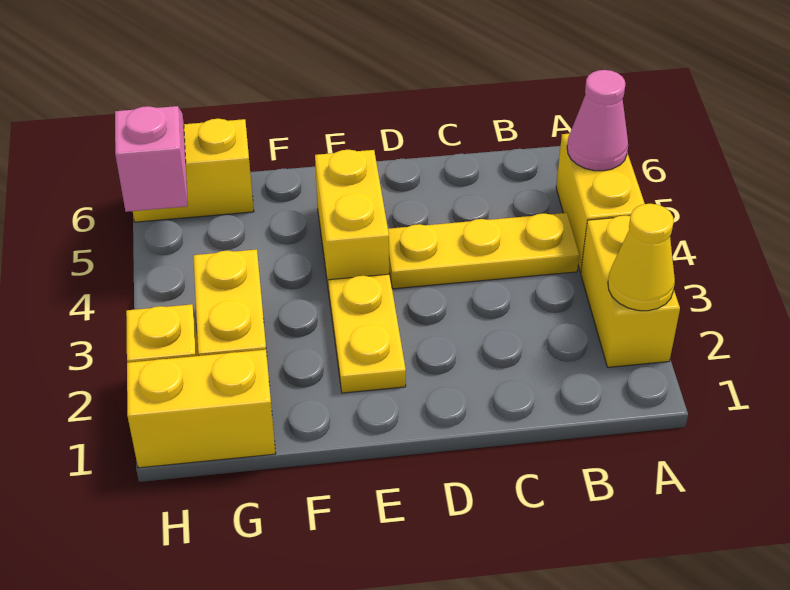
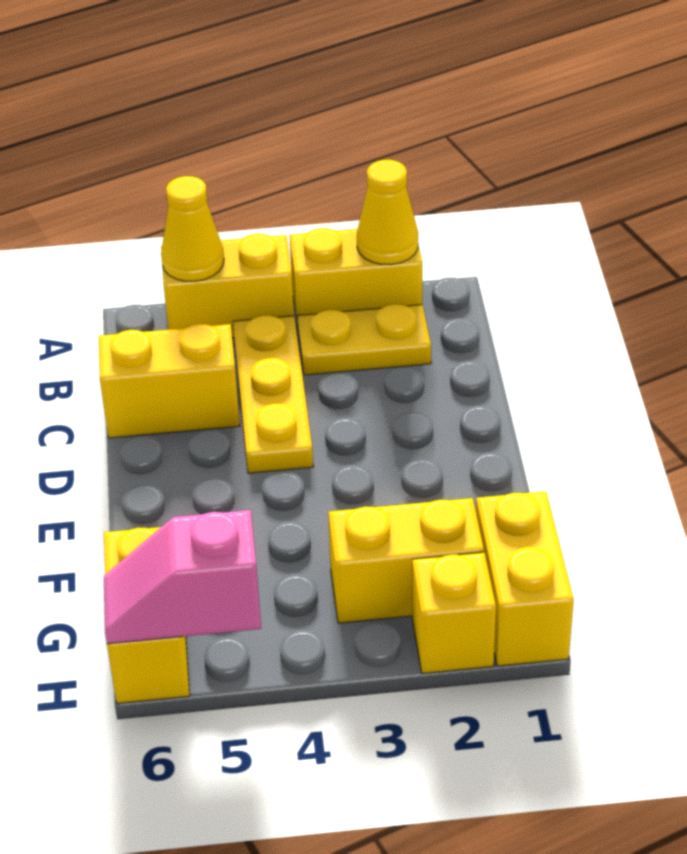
pink cone A5 level 2 -> yellow cone A5 level 2
yellow plate E2:E3 level 1 -> yellow plate B2:B3 level 1
yellow brick E4:E5 level 1 -> yellow brick C5:C6 level 1

